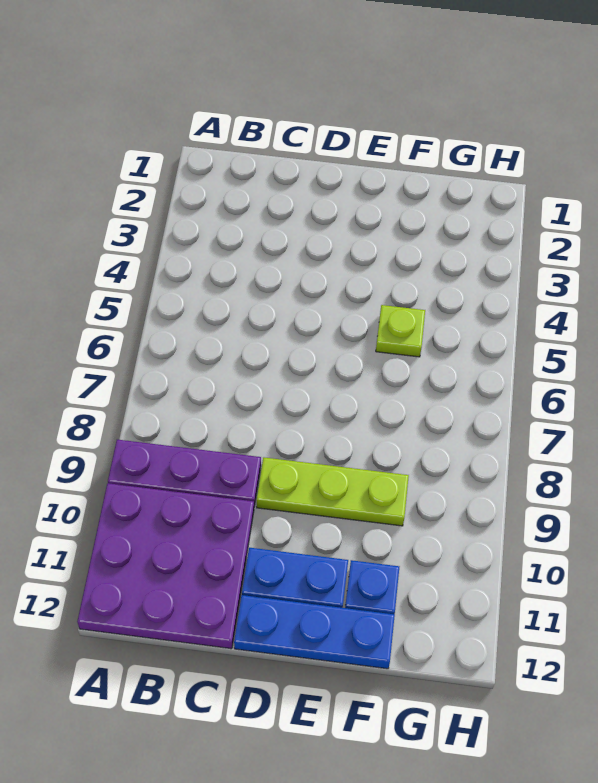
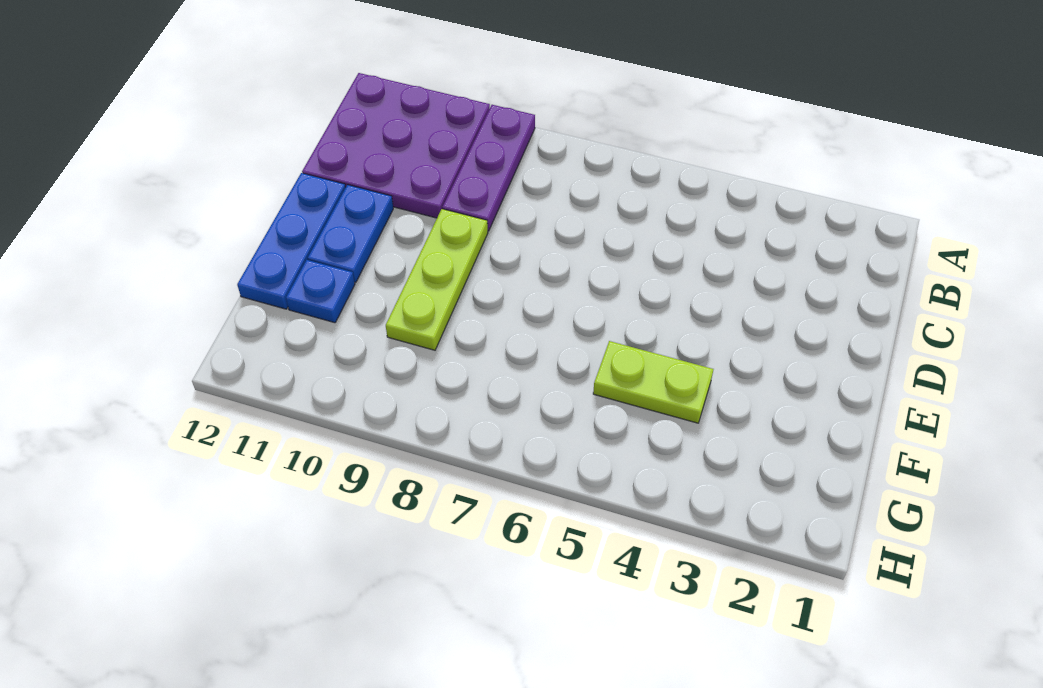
lime plate F5 level 1 -> lime plate F4:F5 level 1

